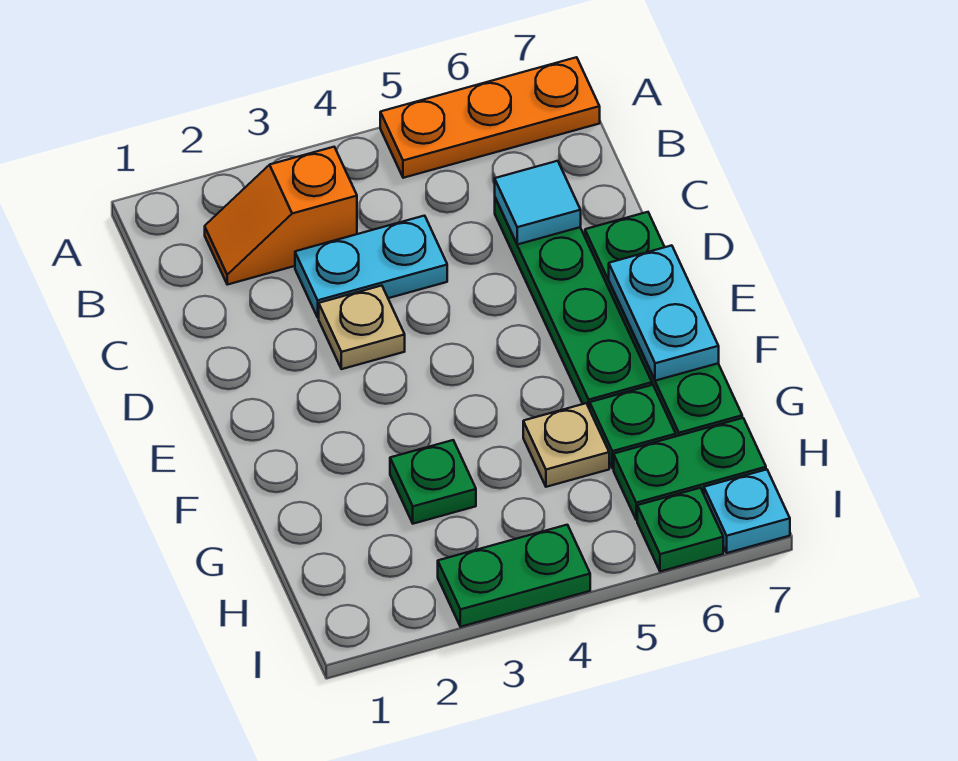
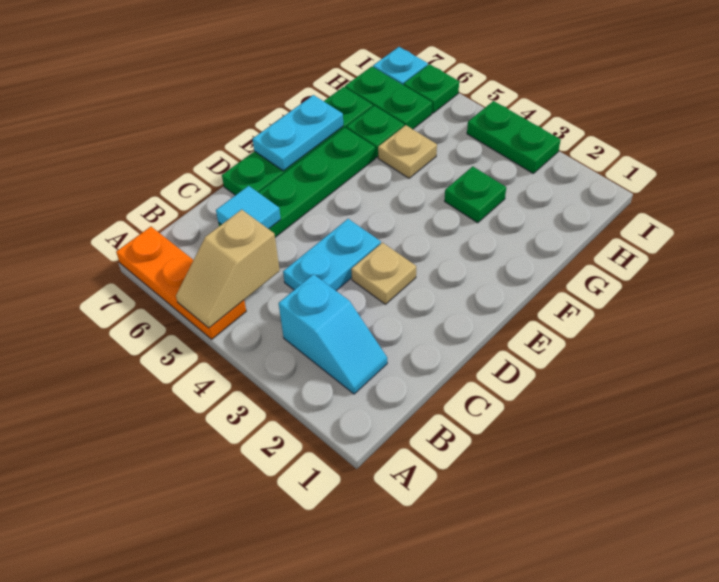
none -> tan slope A5:B5 level 2 top B
orange slope B2:B3 level 1 top 3 -> cyan slope B2:B3 level 1 top 3
cyan plate C3:C4 level 1 -> cyan plate C4:D4 level 1

